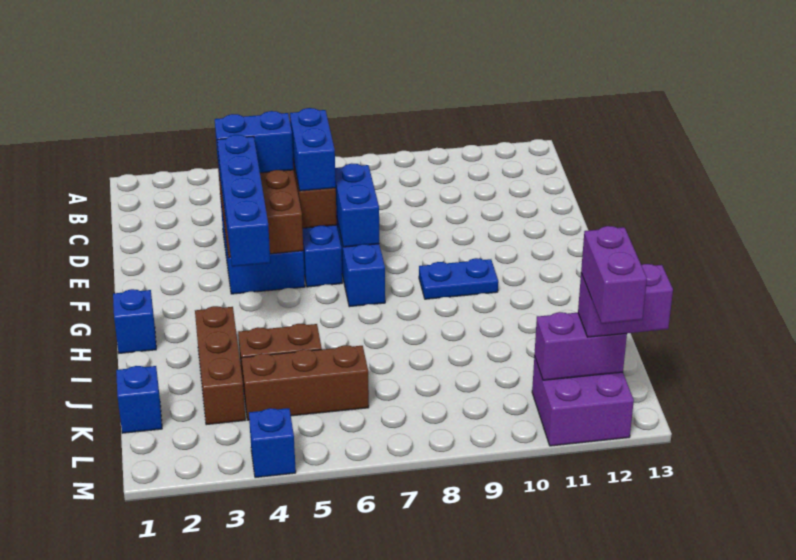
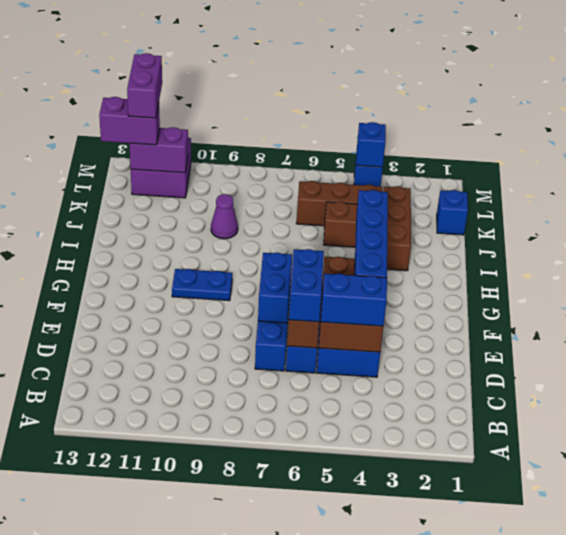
blue brick H1 level 1 -> blue brick M4 level 2
none -> purple cone J9 level 1

